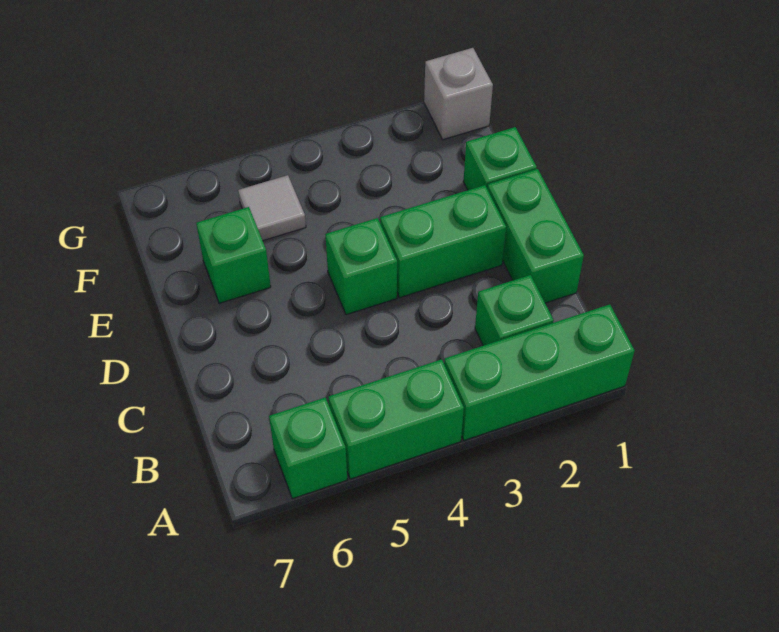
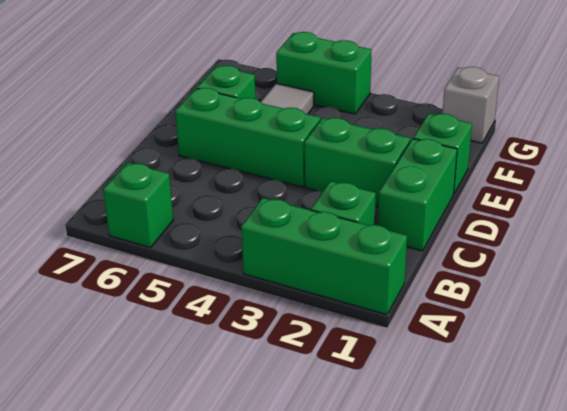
green brick A4:A5 level 1 -> green brick G4:G5 level 1
green brick D4 level 1 -> green brick D4:D6 level 1

